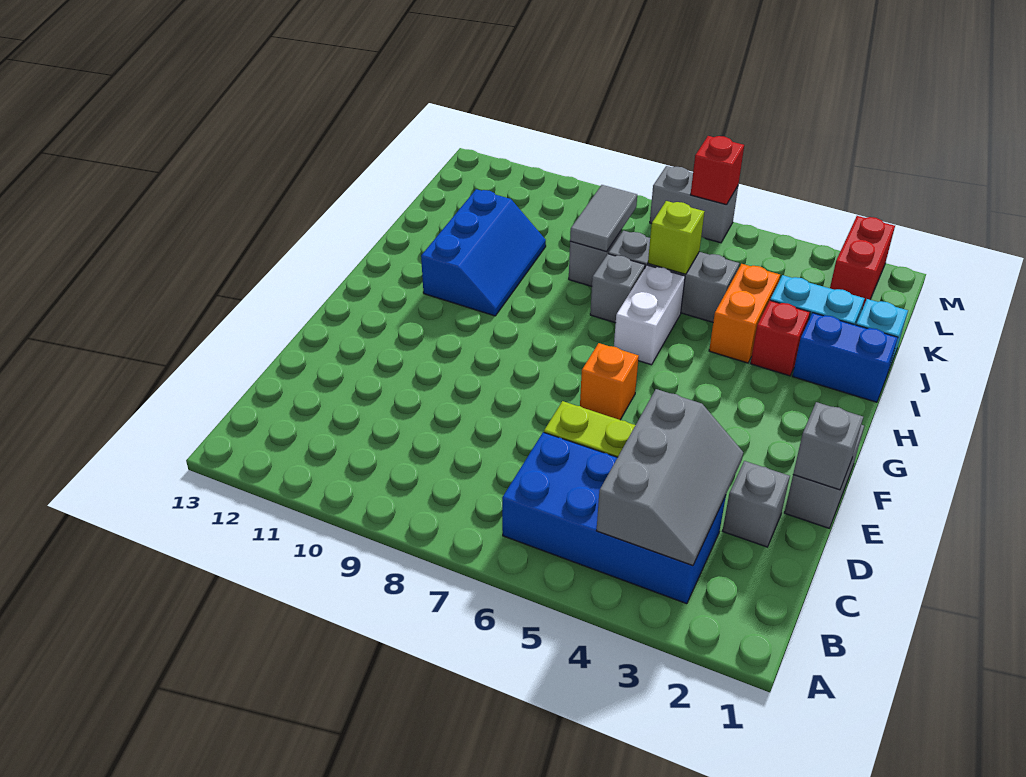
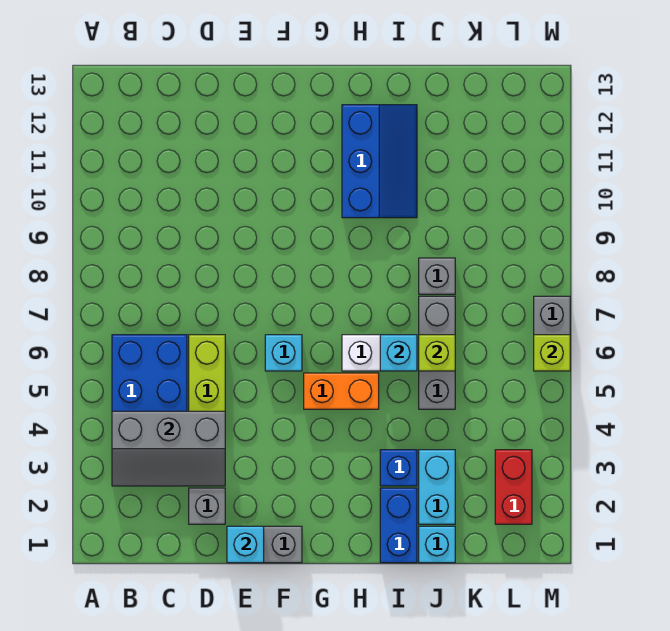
grey brick E1 level 2 -> cyan brick E1 level 2
orange brick F6 level 1 -> cyan brick F6 level 1
blue slope H10:J11 level 1 top 11 -> blue slope H10:I12 level 1 top H
red brick I3 level 1 -> blue brick I3 level 1
orange brick I4:J4 level 1 -> orange brick G5:H5 level 1
none -> cyan brick I6 level 2
grey brick I7 level 1 -> none
grey tile J8:K8 level 2 -> none
red brick L2:M2 level 1 -> red brick L2:L3 level 1
red brick M6 level 2 -> lime brick M6 level 2

